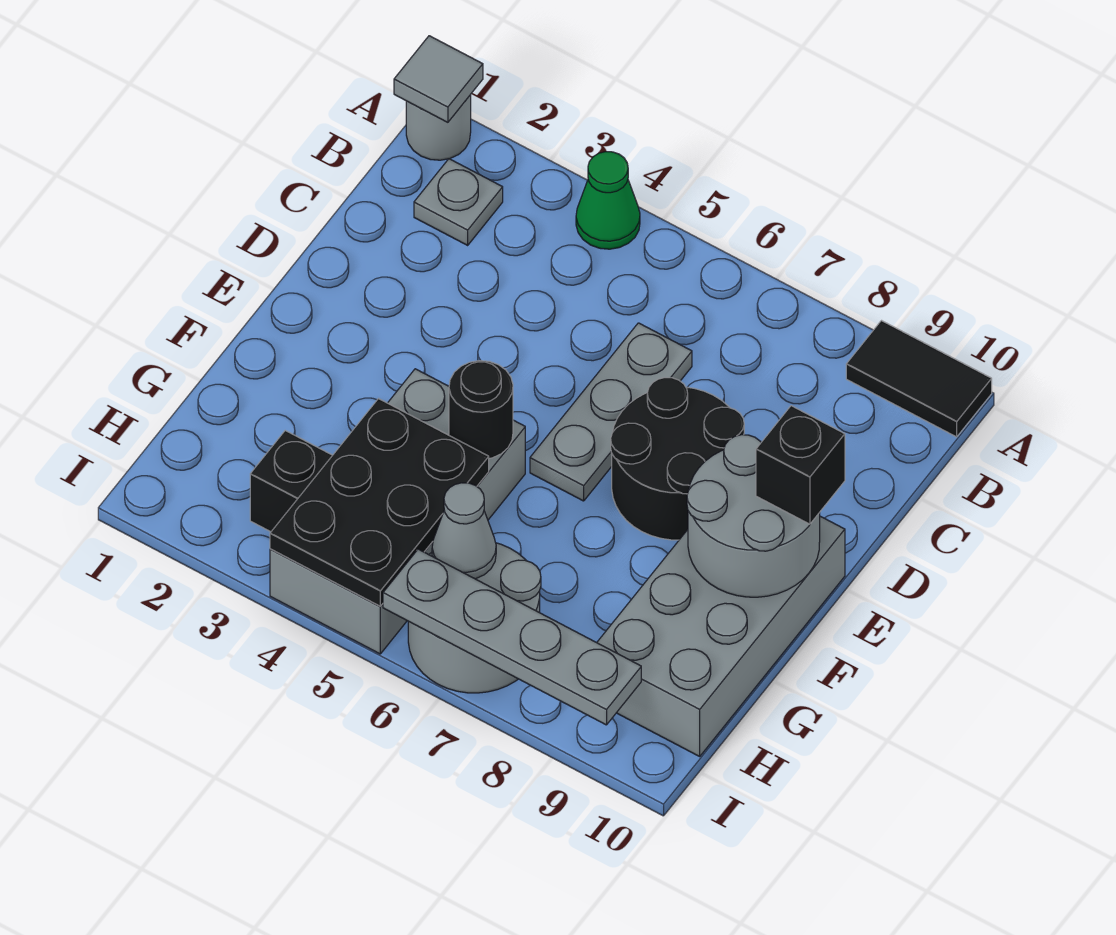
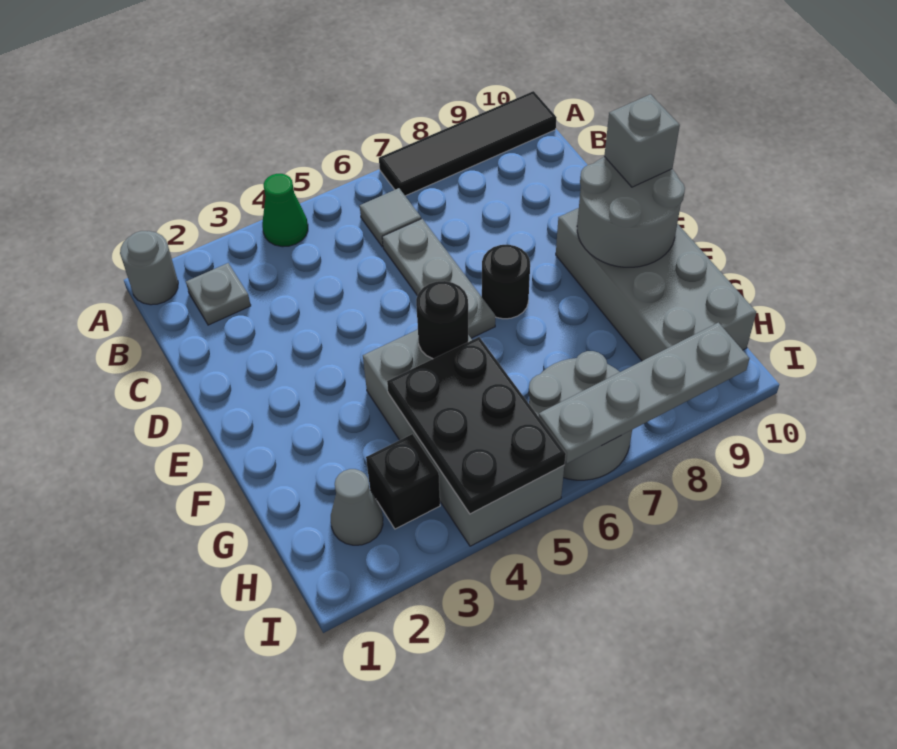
grey tile A1 level 2 -> grey tile B6 level 1
black tile A9:A10 level 1 -> black tile A7:A10 level 1
black round brick D7:E8 level 1 -> black round brick E7 level 1
black brick E10 level 3 -> grey brick E10 level 3
grey cone H6 level 2 -> grey cone H2 level 1

